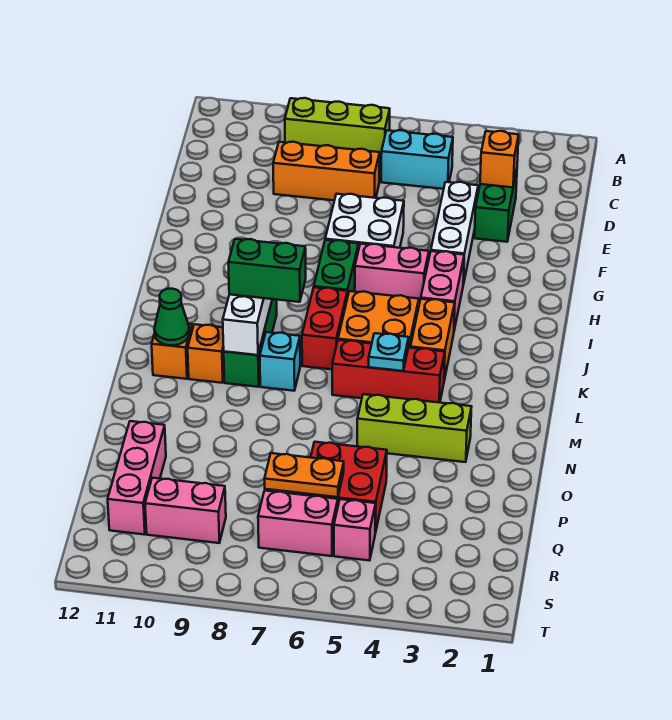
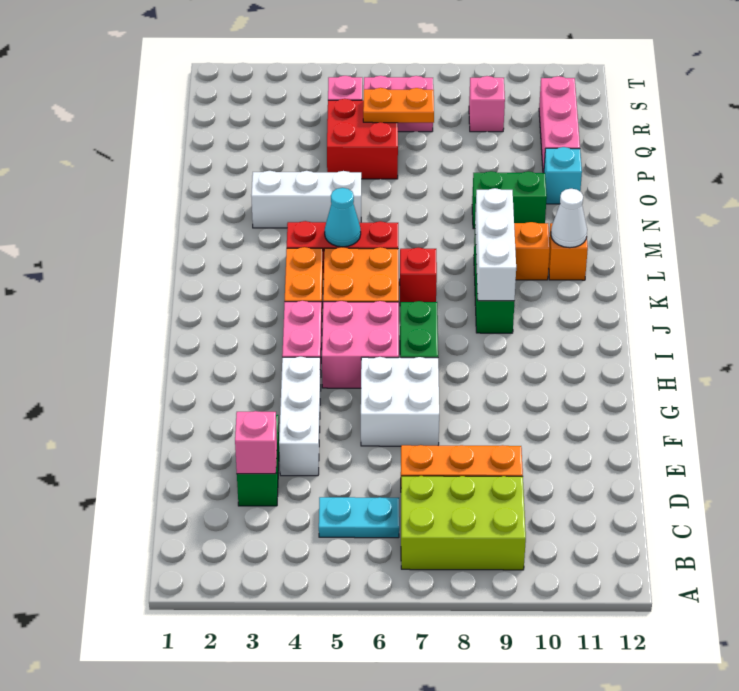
lime brick B7:B9 level 1 -> lime brick B7:C9 level 1
cyan brick C5:C6 level 1 -> cyan plate C5:C6 level 1
orange brick D3 level 2 -> pink brick D3 level 2
pink brick H5:H6 level 1 -> pink brick H5:I6 level 1
red brick J7:K7 level 1 -> red brick K7 level 1
green brick K8:K9 level 3 -> green brick N9:N10 level 1
cyan plate L5 level 2 -> cyan cone L5 level 2
cyan brick L8 level 1 -> cyan brick O11 level 1
green cone L11 level 2 -> white cone L11 level 2
lime brick N3:N5 level 1 -> white brick N3:N5 level 1
pink brick R9:R10 level 1 -> pink brick R9 level 1

